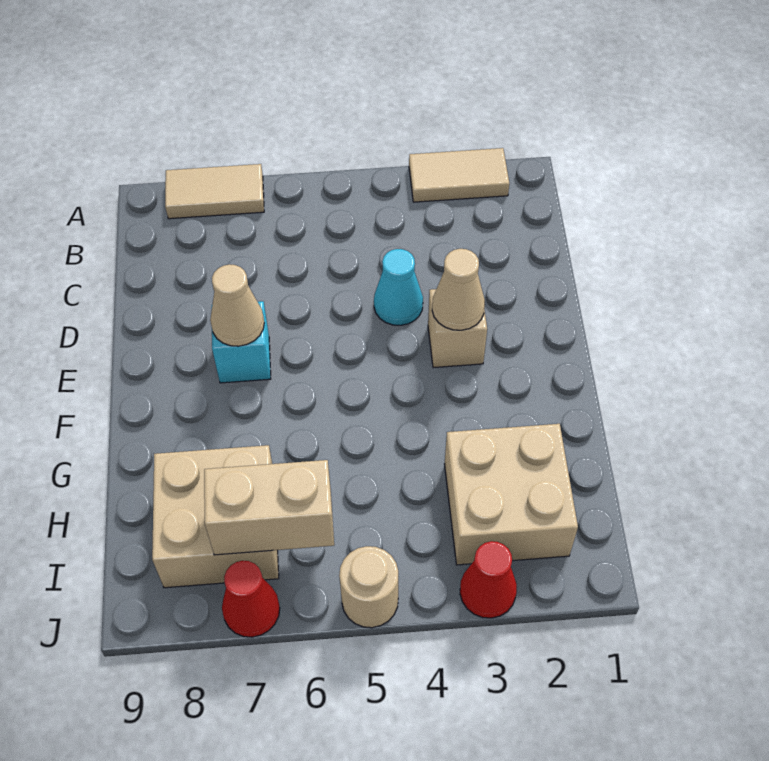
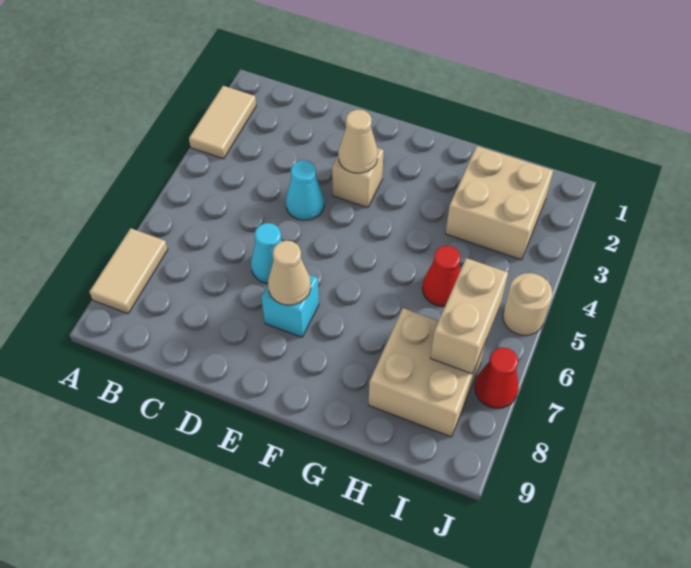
none -> cyan cone D6 level 1
red cone J3 level 1 -> red cone H5 level 1

